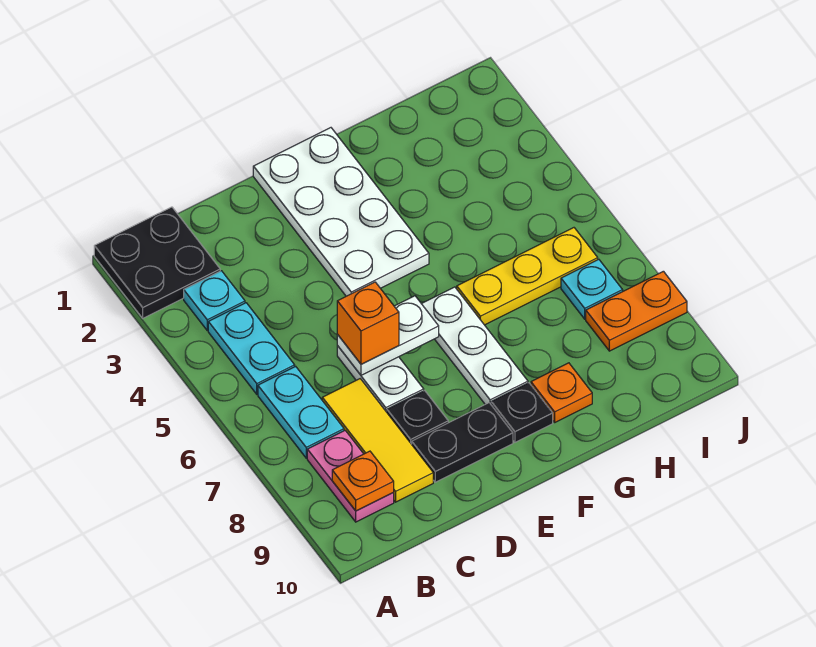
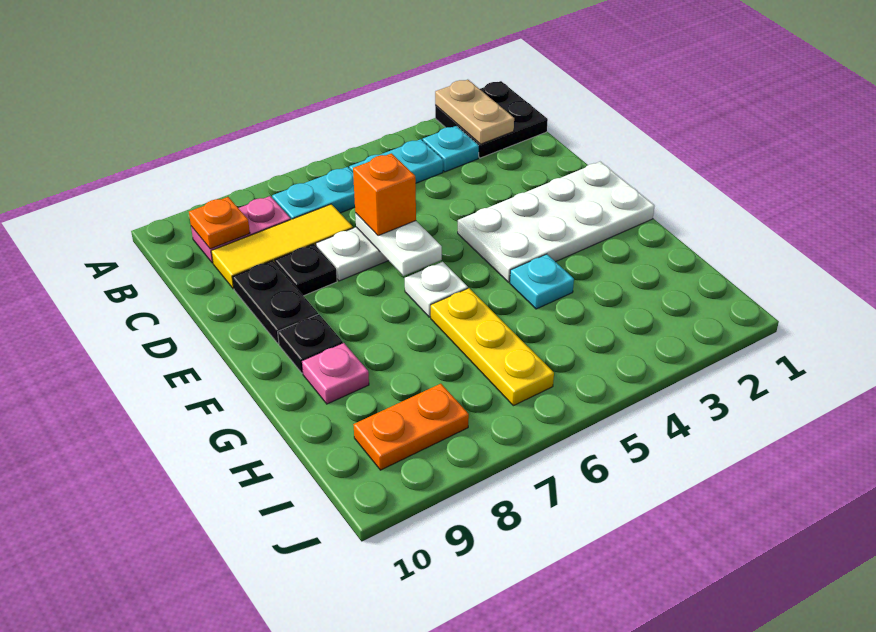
none -> tan plate A2:B2 level 2
white plate F6:F8 level 1 -> white plate F6 level 1
orange plate G9 level 1 -> pink plate G9 level 1
cyan plate I7 level 1 -> cyan plate G4 level 1
orange plate I8:J8 level 1 -> orange plate I8:I9 level 1

